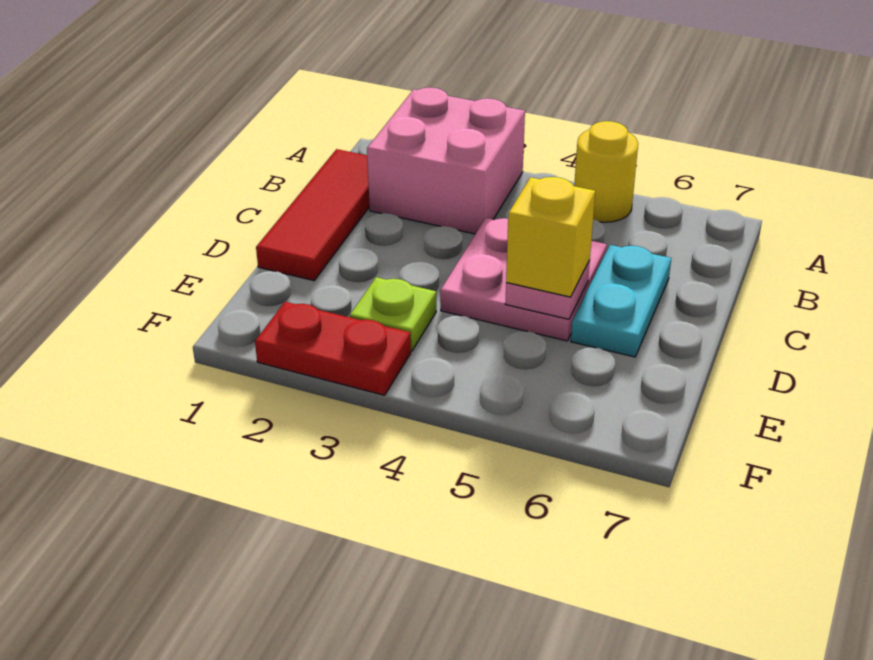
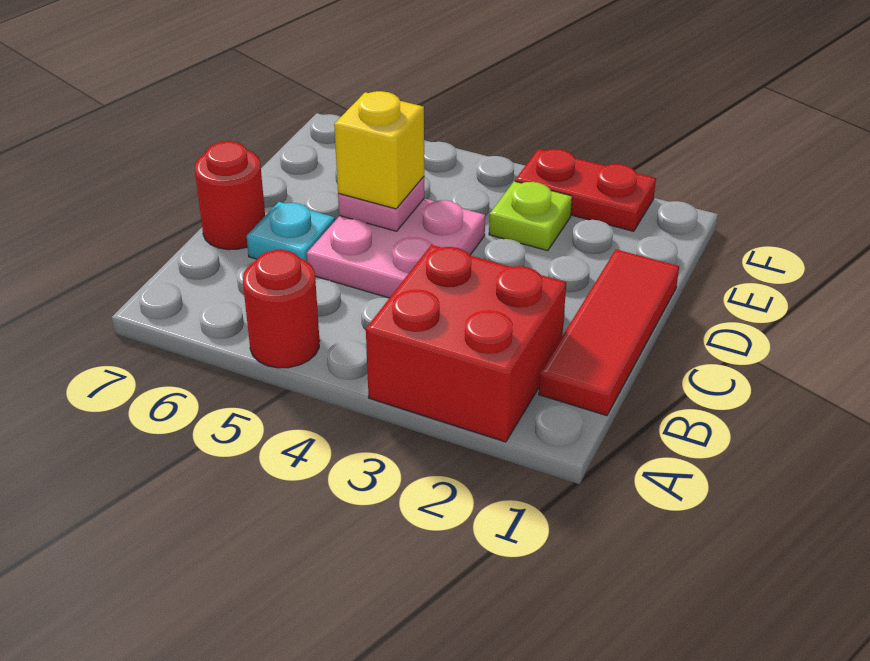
pink brick A2:B3 level 1 -> red brick A2:B3 level 1
yellow round brick A5 level 1 -> red round brick A5 level 1
cyan plate C6:D6 level 1 -> cyan plate C6 level 1
none -> red round brick C7 level 1

